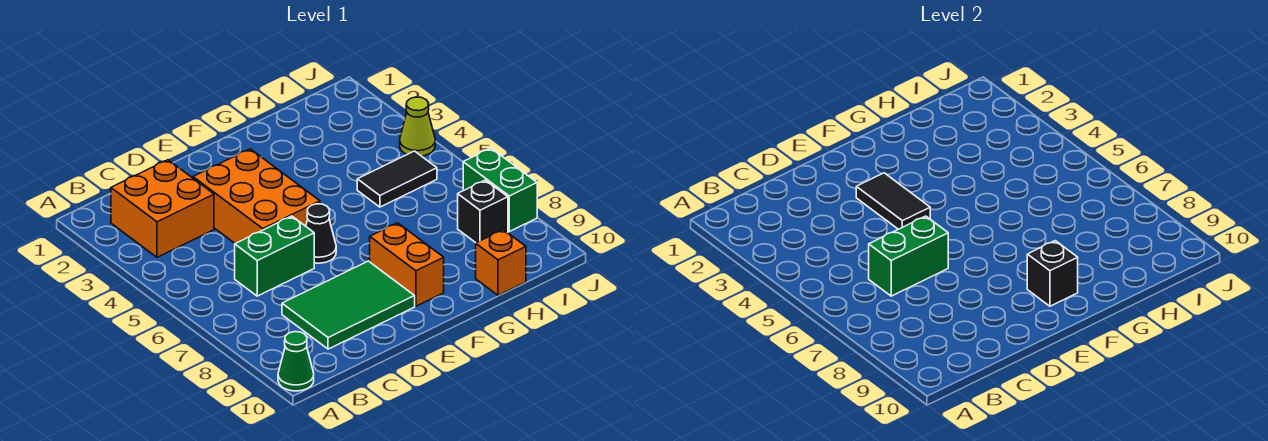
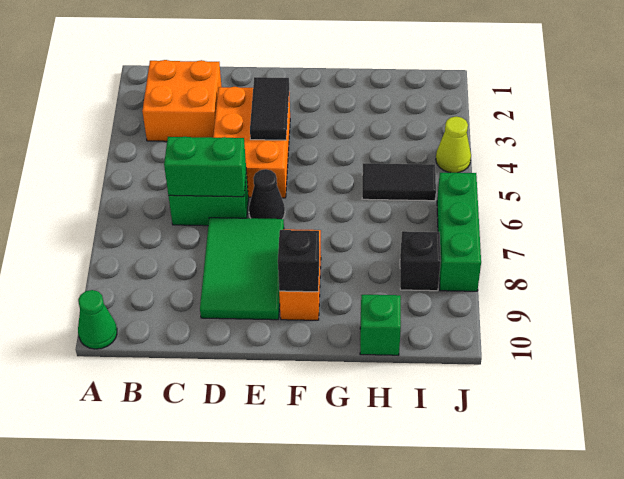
green tile C8:E9 level 1 -> green tile D7:E9 level 1
orange brick H10 level 1 -> green brick H10 level 1
green brick J7:J8 level 1 -> green brick J6:J8 level 1

